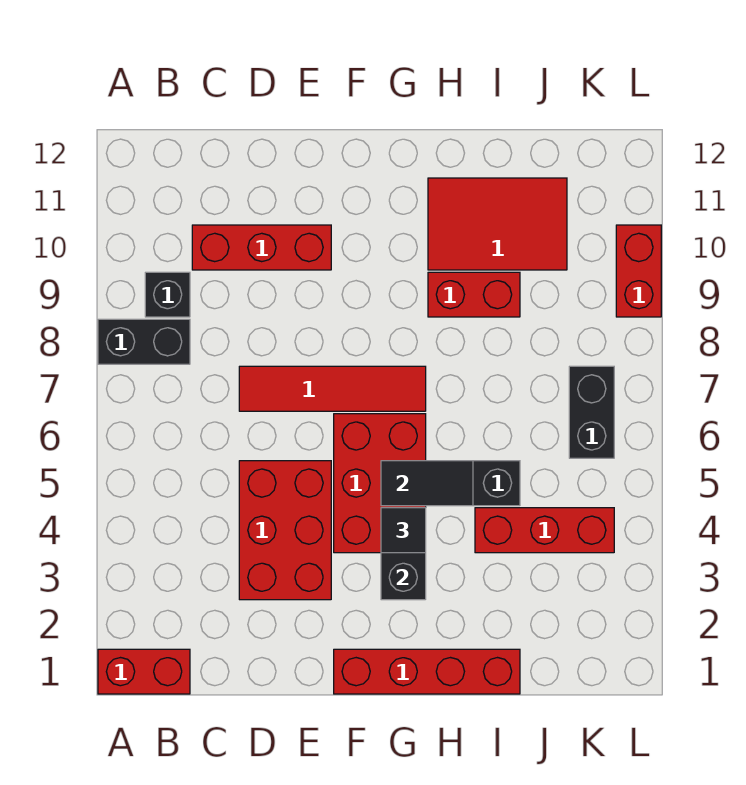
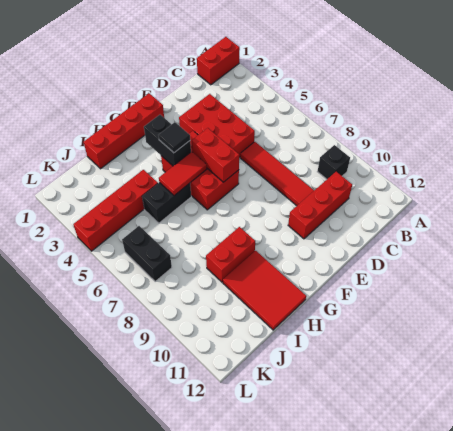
black brick A8:B8 level 1 -> none
red tile D7:G7 level 1 -> red tile D6:D9 level 1
black tile G5:H5 level 2 -> red tile G5:H5 level 2
red tile H10:J11 level 1 -> red tile H10:I12 level 1
red brick I4:K4 level 1 -> red brick I4:L4 level 1
red brick L9:L10 level 1 -> red brick F5:F6 level 2

